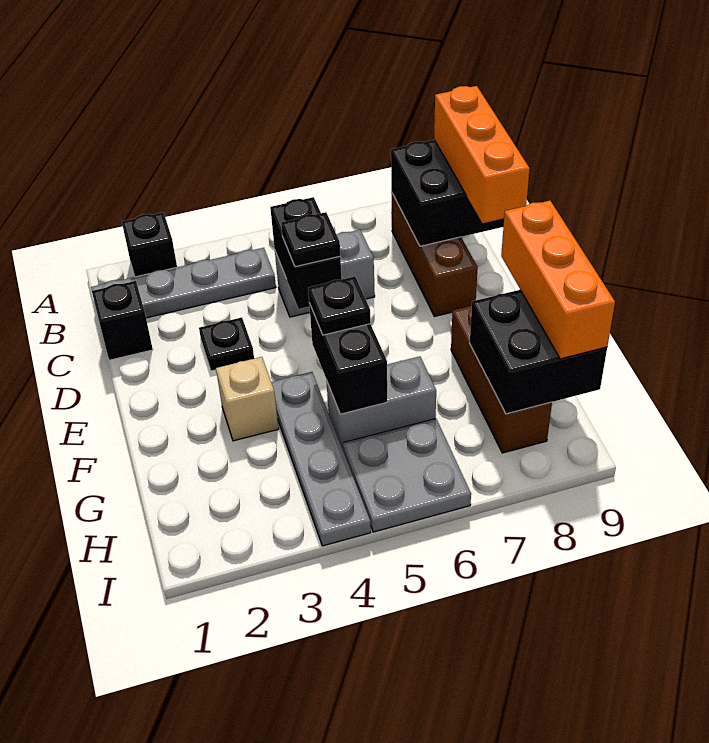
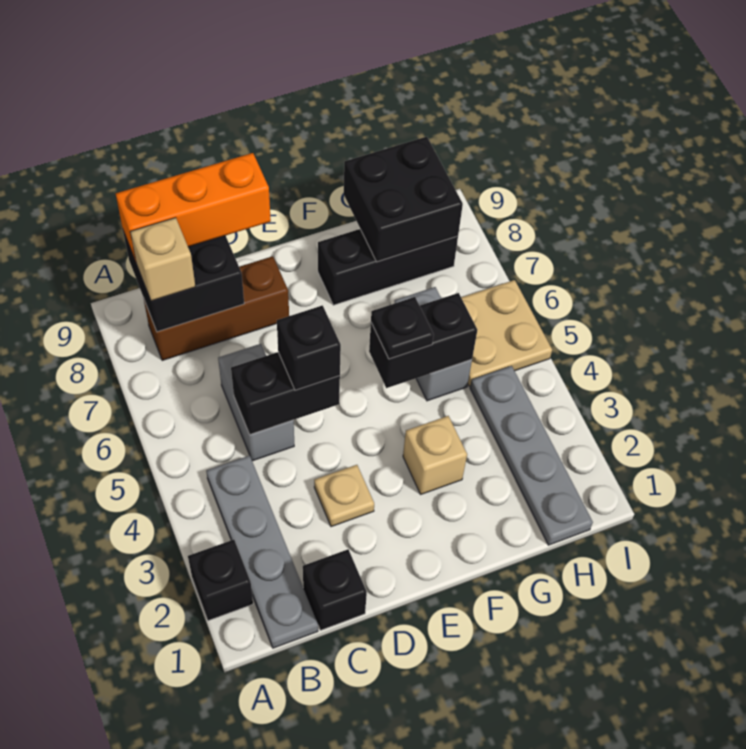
none -> tan brick B8 level 3
black plate D3 level 1 -> tan plate D3 level 1
black plate D5 level 3 -> black brick D5 level 3
grey plate F4:I4 level 1 -> grey plate H1:H4 level 1
brown brick F8:H8 level 1 -> black brick F8:H8 level 1
orange brick F9:H9 level 3 -> none
grey plate H5:I6 level 1 -> tan plate H5:I6 level 1

